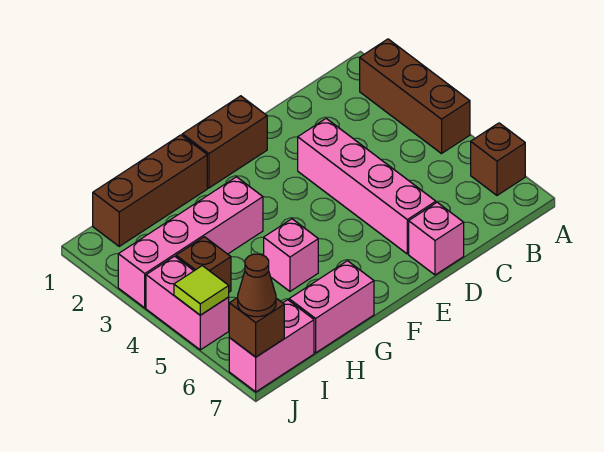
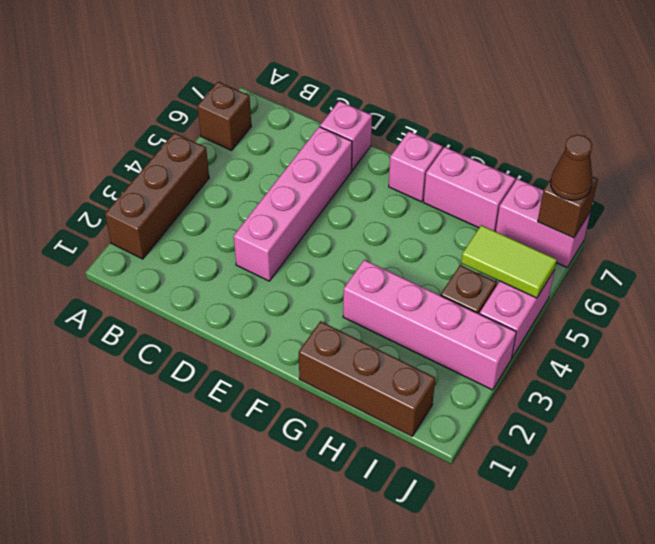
brown brick E1:F1 level 1 -> none
pink brick G5 level 1 -> pink brick F7 level 1
lime tile J5 level 2 -> lime tile I5:J5 level 2

